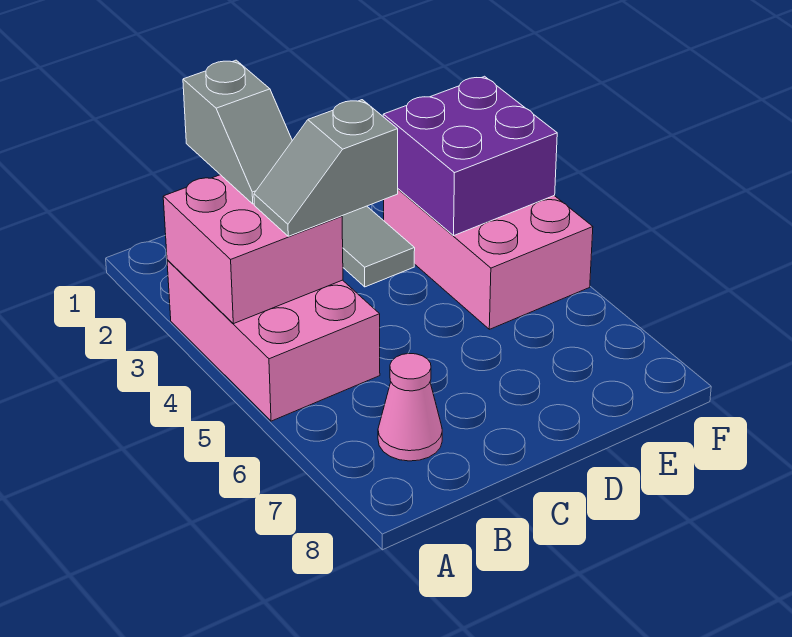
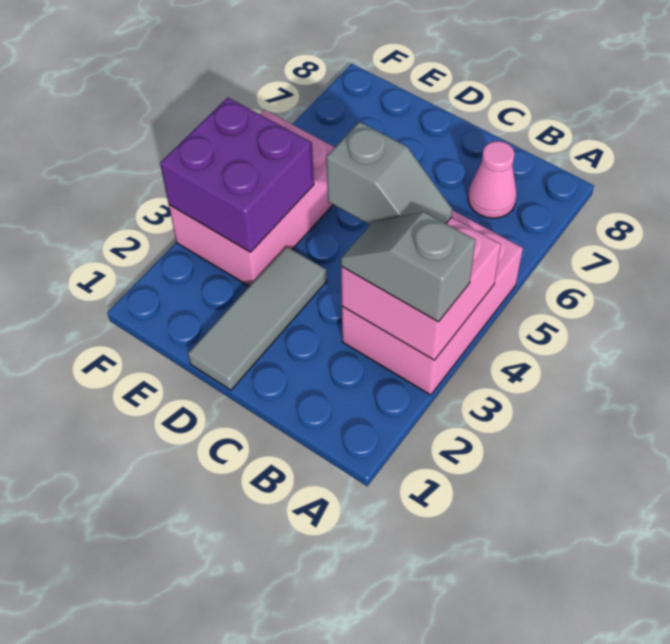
grey slope B2:B3 level 3 top 2 -> grey slope A3:B3 level 3 top A

